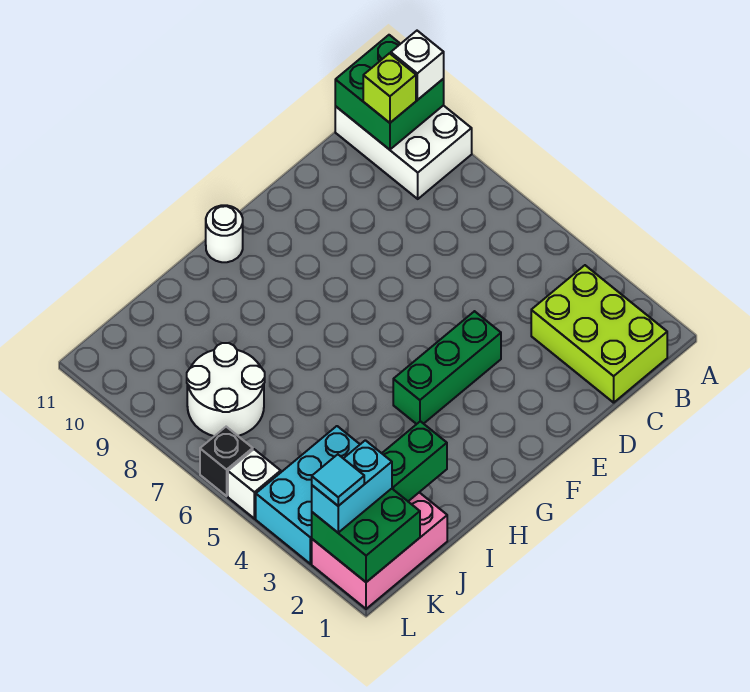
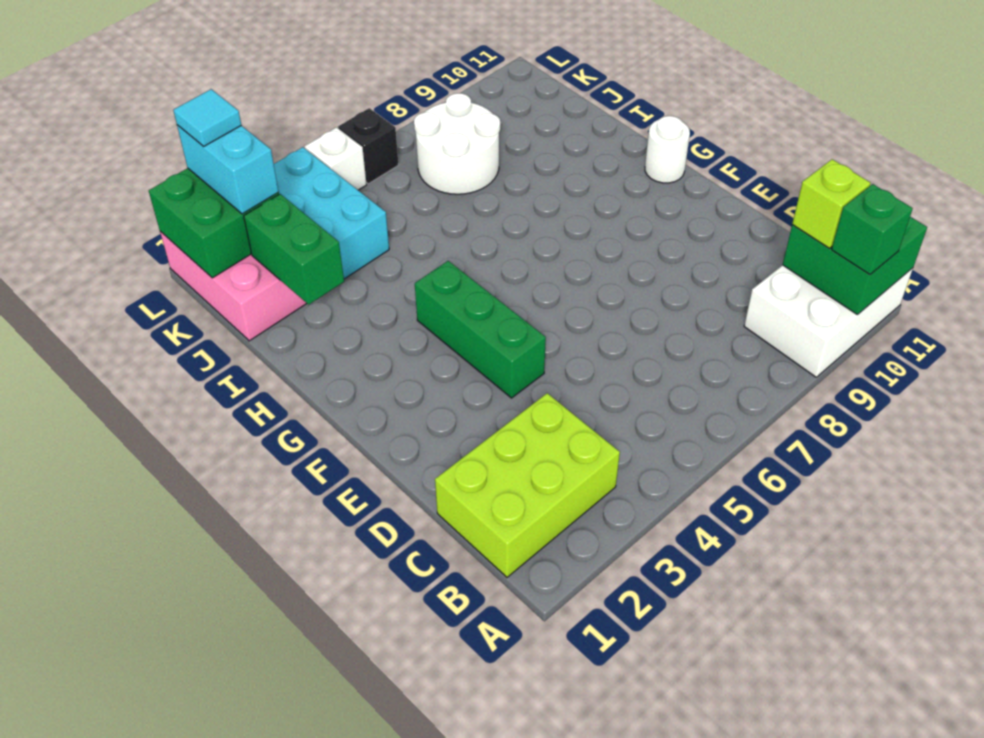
white brick A10 level 3 -> green brick A10 level 3

